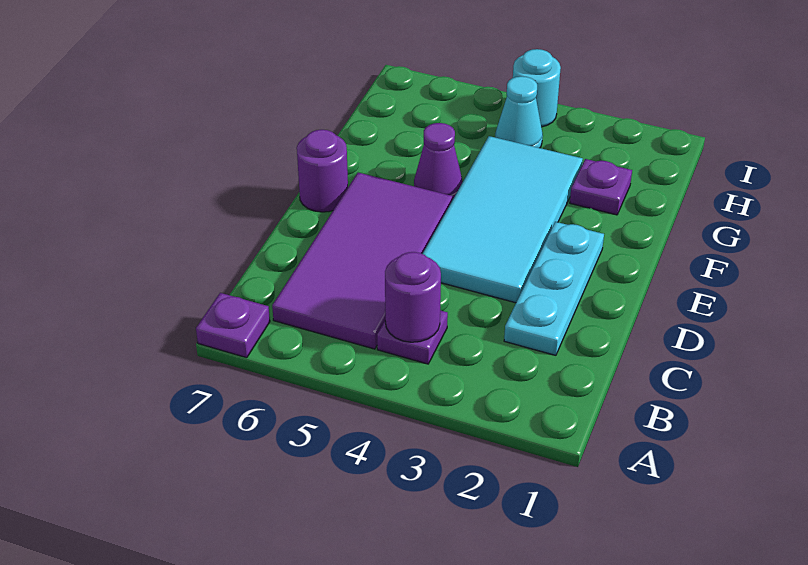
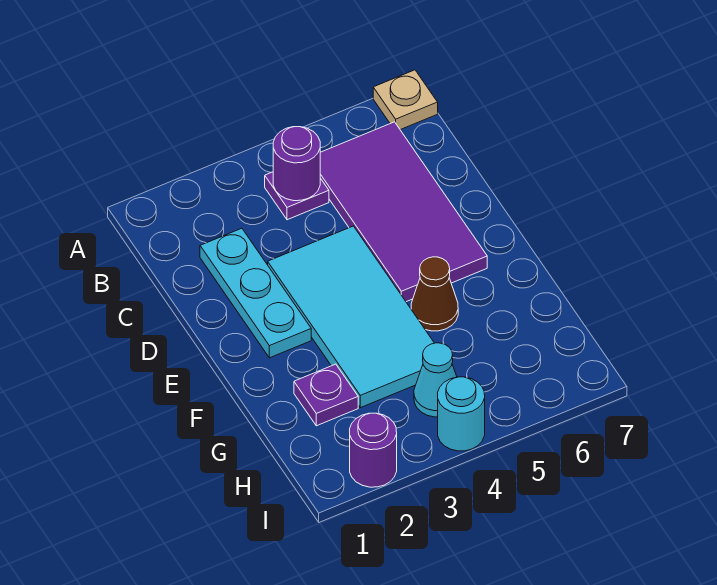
purple plate A7 level 1 -> tan plate A7 level 1
purple round brick E7 level 1 -> purple round brick I2 level 1
purple cone F5 level 1 -> brown cone F5 level 1

